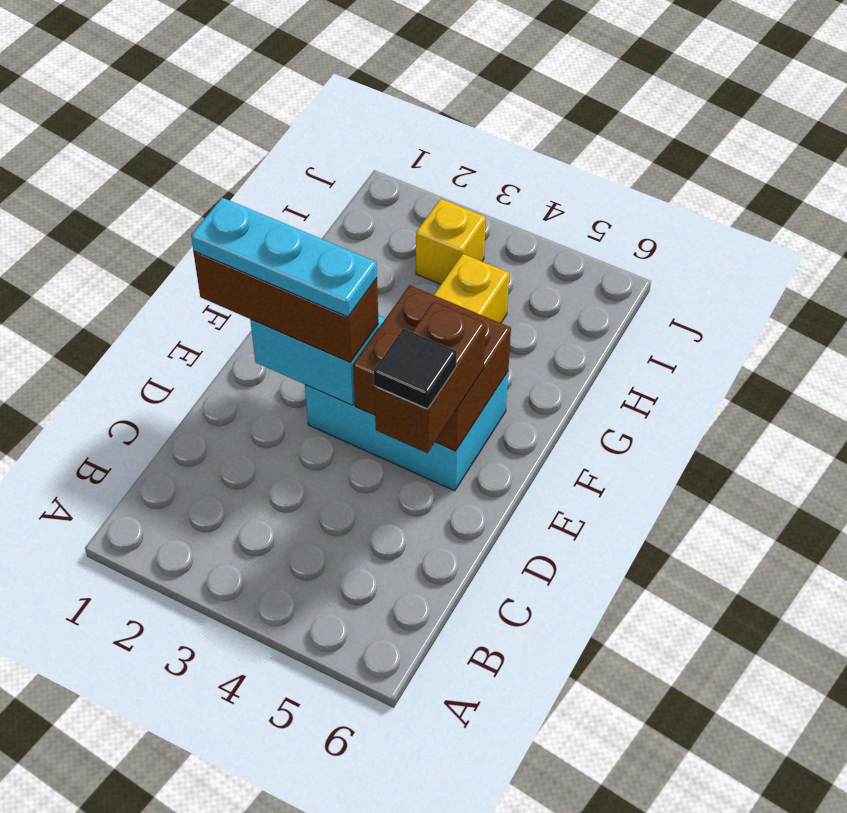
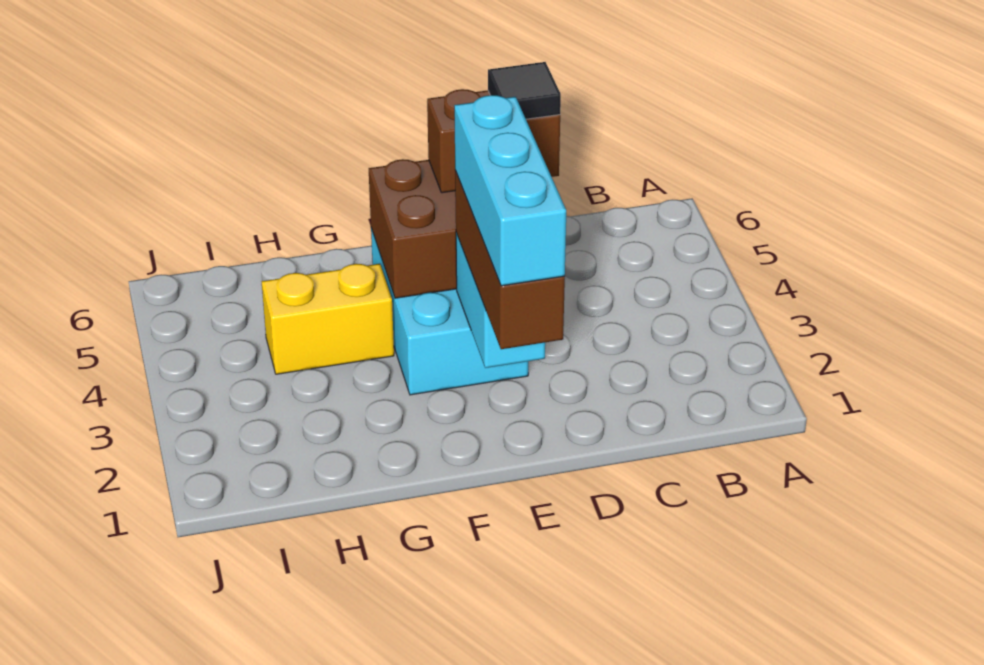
cyan plate E1:E3 level 4 -> cyan brick E1:E3 level 4
yellow brick I3 level 1 -> none

